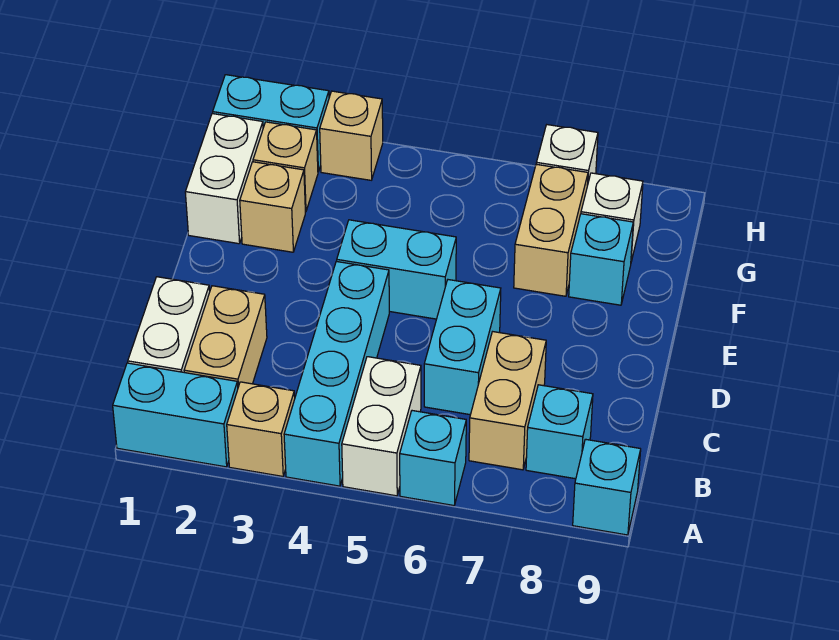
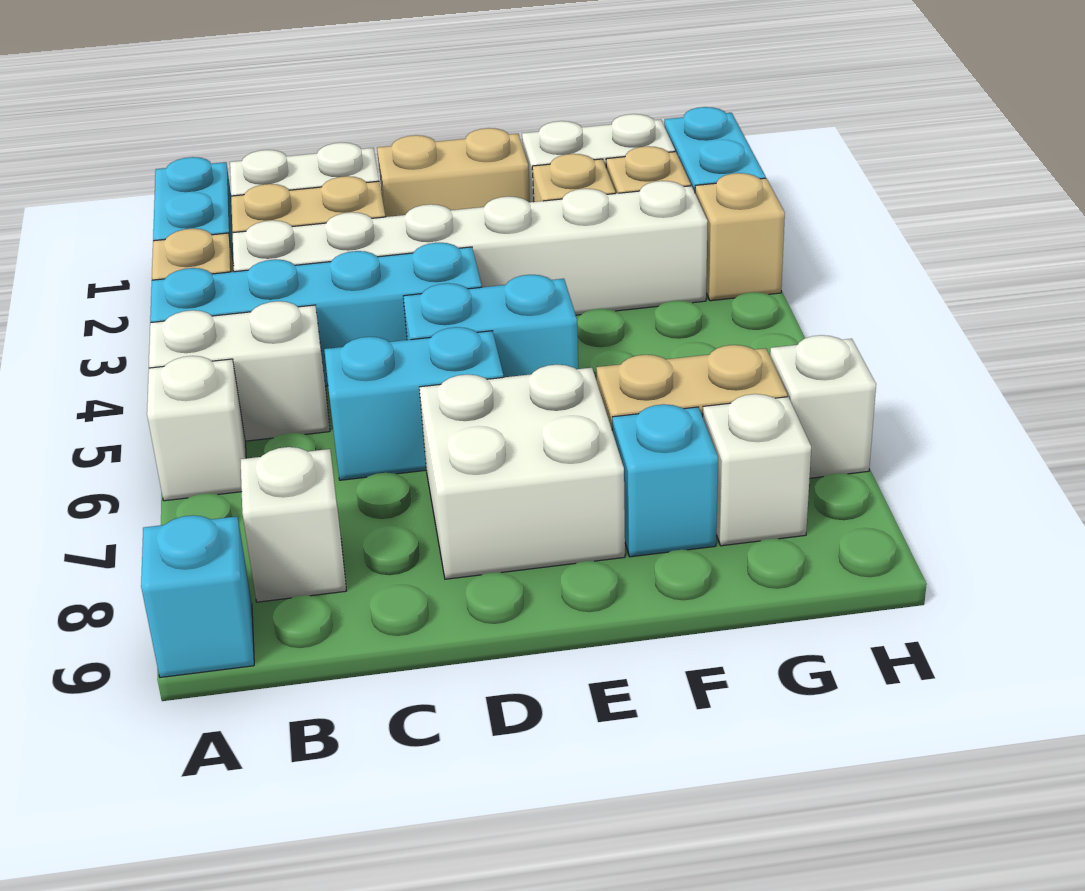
cyan brick A6 level 1 -> white brick A6 level 1
none -> white brick B3:G3 level 1
tan brick B7:C7 level 1 -> tan brick D1:E1 level 1
cyan brick B8 level 1 -> white brick B8 level 1
none -> white brick D7:E8 level 1
cyan brick E4:E5 level 1 -> cyan brick D5:E5 level 1

